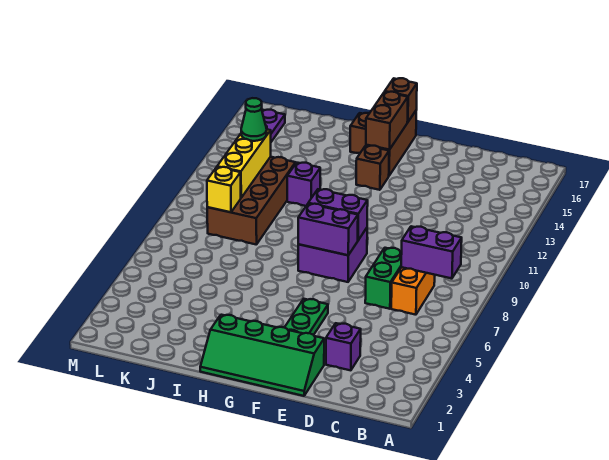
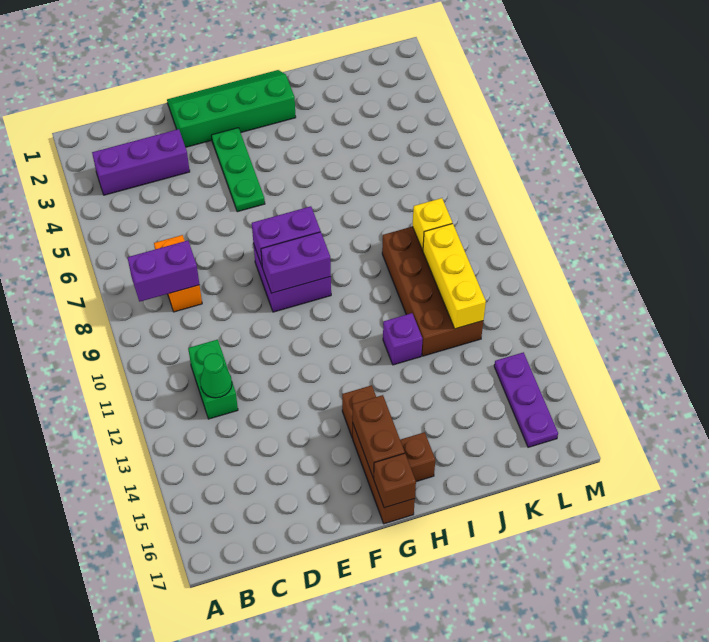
purple brick D3 level 1 -> purple brick B3:D3 level 1
green brick D7:D8 level 1 -> green brick C11:C12 level 1
green cone K12 level 3 -> green cone C12 level 2

